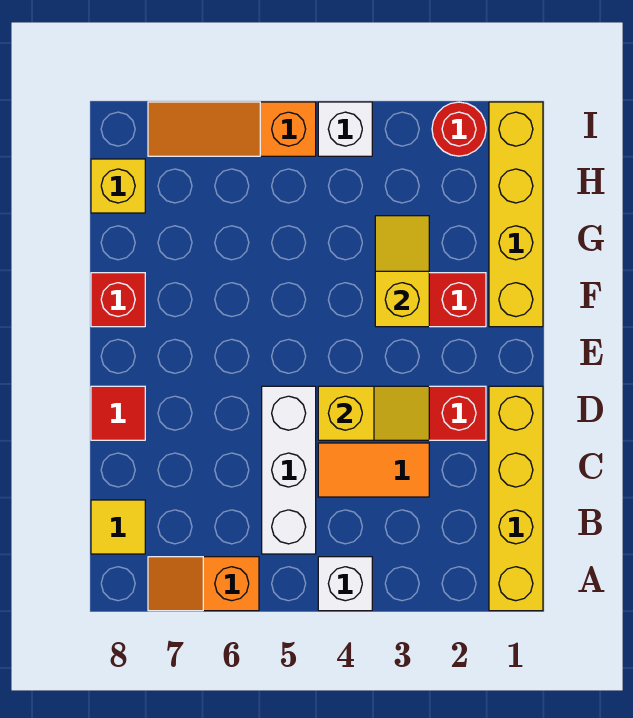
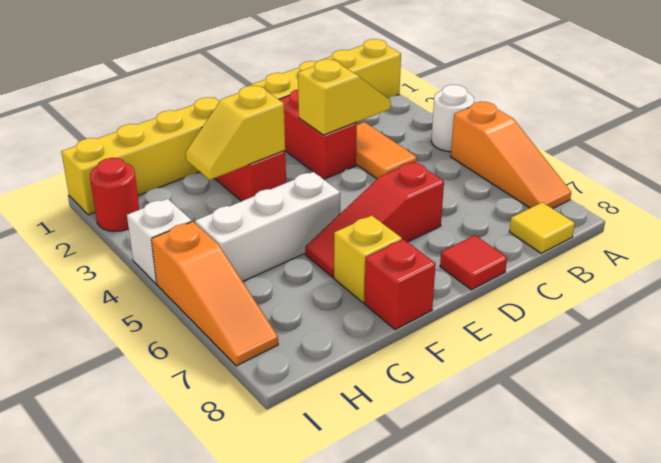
white brick A4 level 1 -> white round brick A4 level 1
orange slope A6:A7 level 1 top 6 -> orange slope A5:A7 level 1 top 5
white brick B5:D5 level 1 -> white brick F5:H5 level 1
yellow slope D3:D4 level 2 top 4 -> yellow slope C3:D3 level 2 top D
none -> red slope D6:F6 level 1 top D
yellow brick H8 level 1 -> yellow brick F7 level 1

